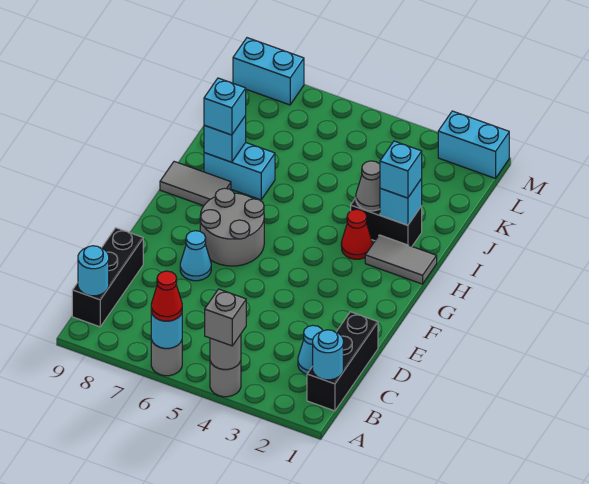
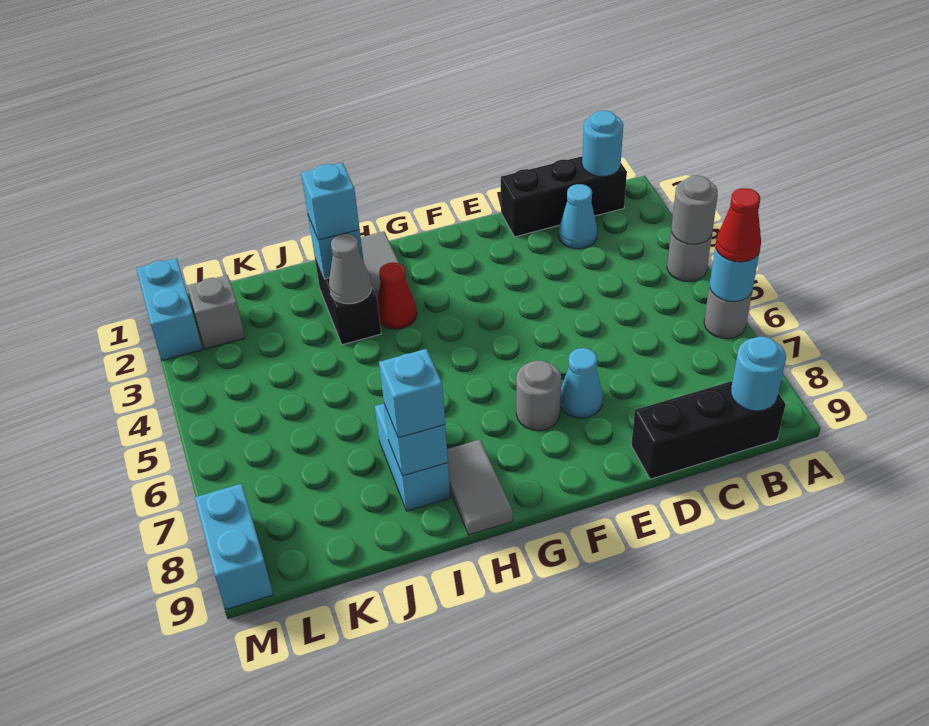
grey brick A4 level 3 -> grey brick L2 level 1
grey round brick F6:G7 level 1 -> grey round brick F7 level 1

